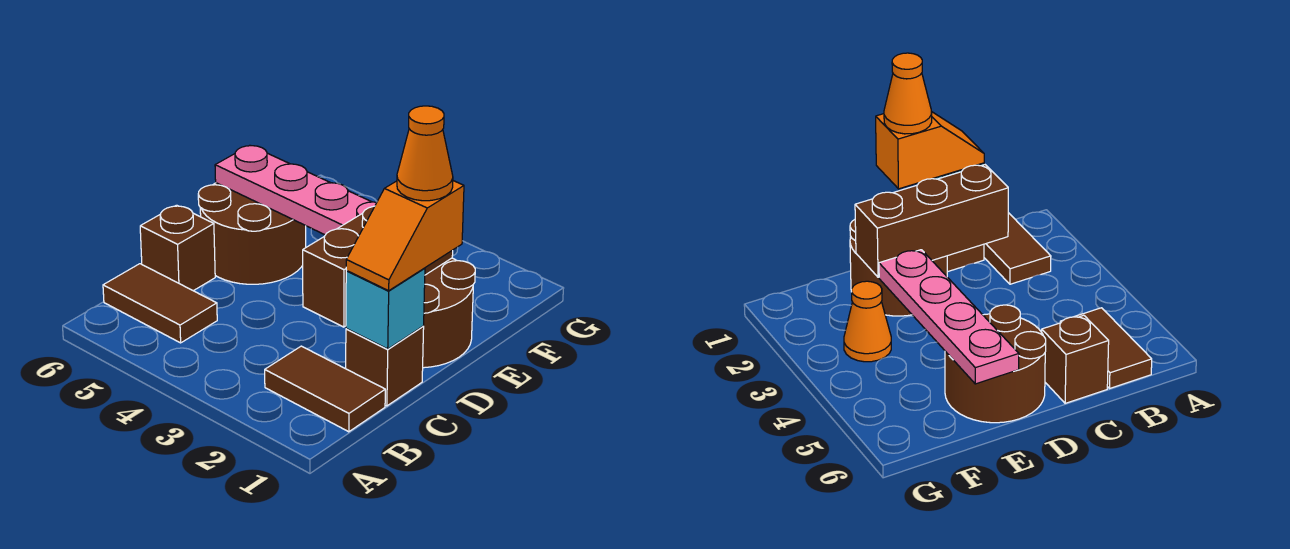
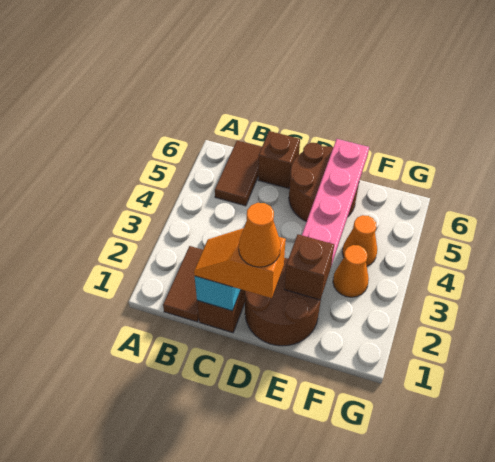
brown brick C2:E2 level 2 -> brown brick E2 level 2
none -> orange cone F4 level 1

